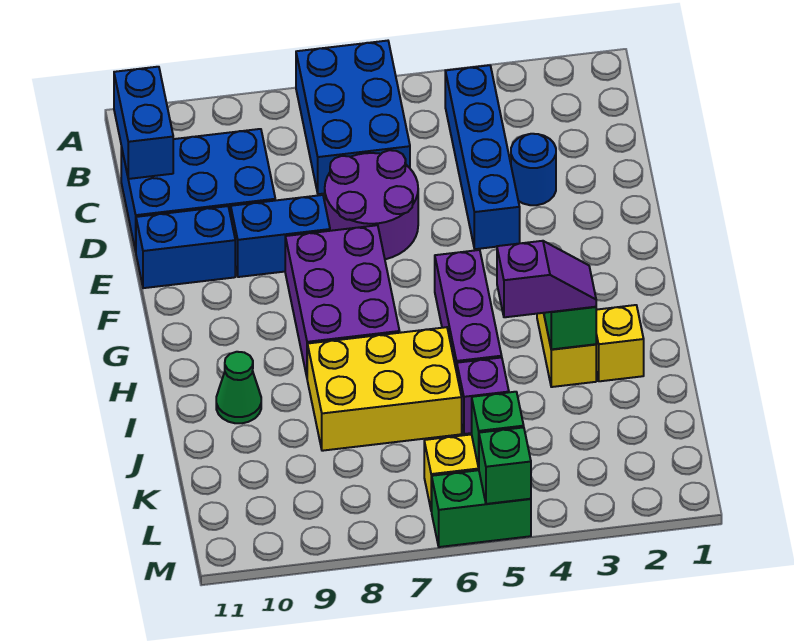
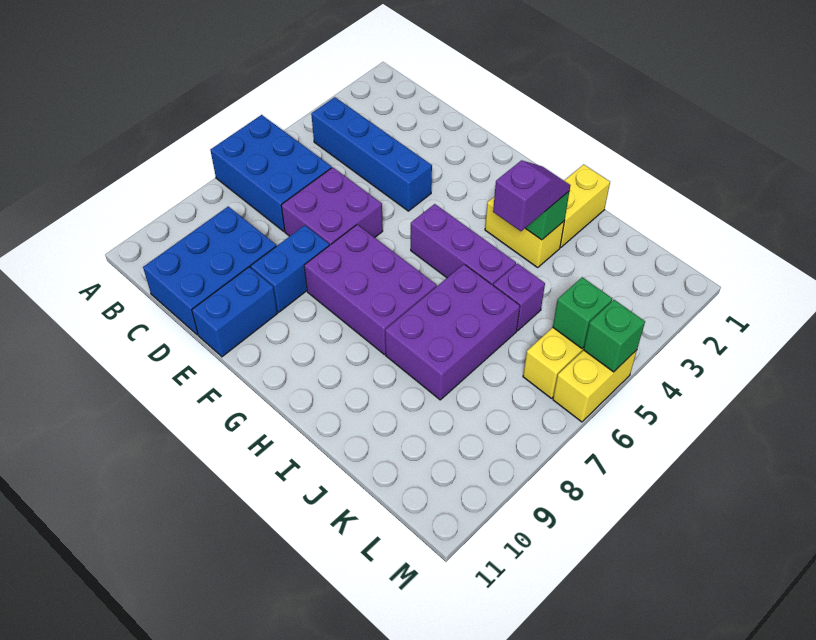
blue brick B11:C11 level 2 -> none
blue round brick D3 level 1 -> none
purple round brick D6:E7 level 1 -> purple brick D6:E7 level 1
yellow brick I2 level 1 -> yellow brick I1:I2 level 1
yellow brick I6:J8 level 1 -> purple brick I6:J8 level 1
green cone I10 level 1 -> none
green brick M5:M6 level 1 -> yellow brick M5:M6 level 1

